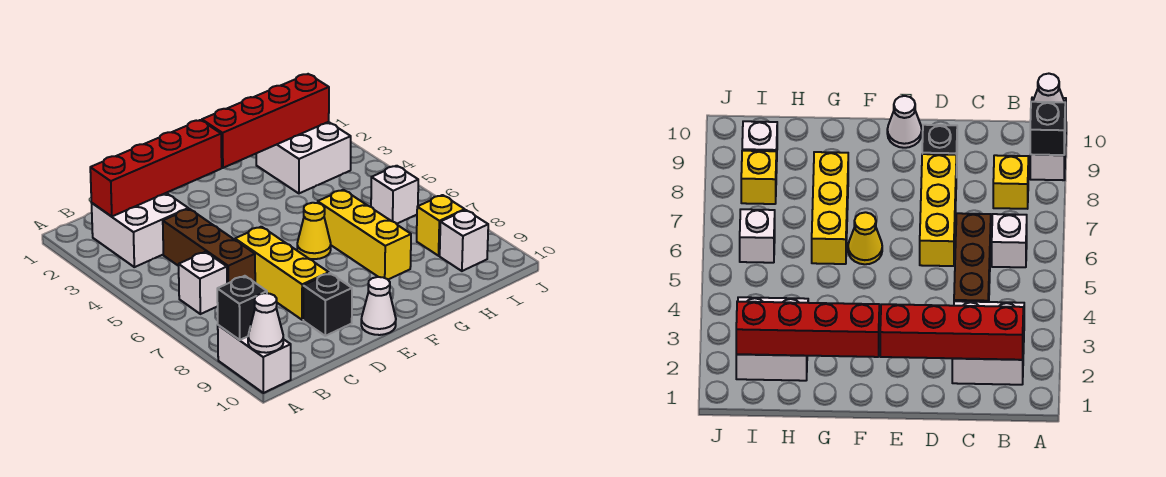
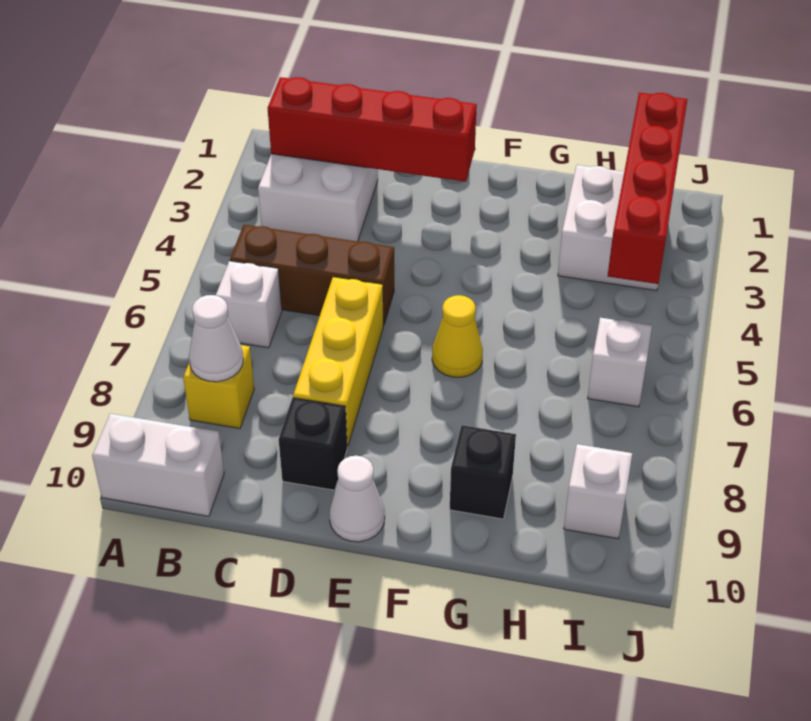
white brick A9:A10 level 1 -> white brick A10:B10 level 1
black brick A9 level 2 -> black brick G9 level 1
white cone A10 level 2 -> white cone B8 level 2
brown brick C4:C6 level 1 -> brown brick B5:D5 level 1
red brick F2:I2 level 2 -> red brick I1:I4 level 2
yellow brick G6:G8 level 1 -> none
yellow brick I8 level 1 -> none

